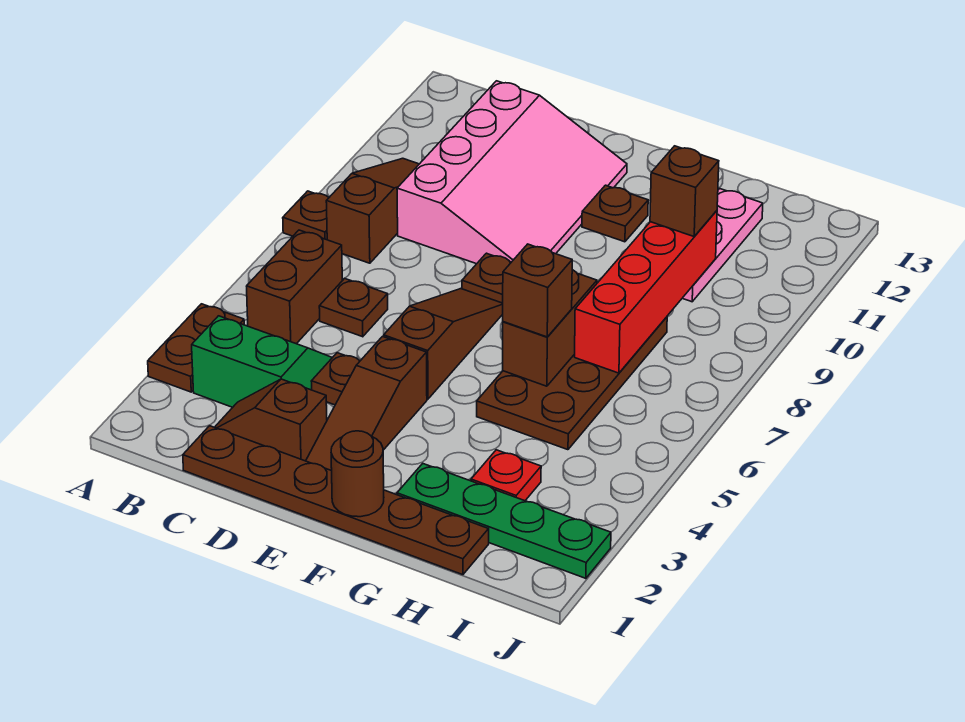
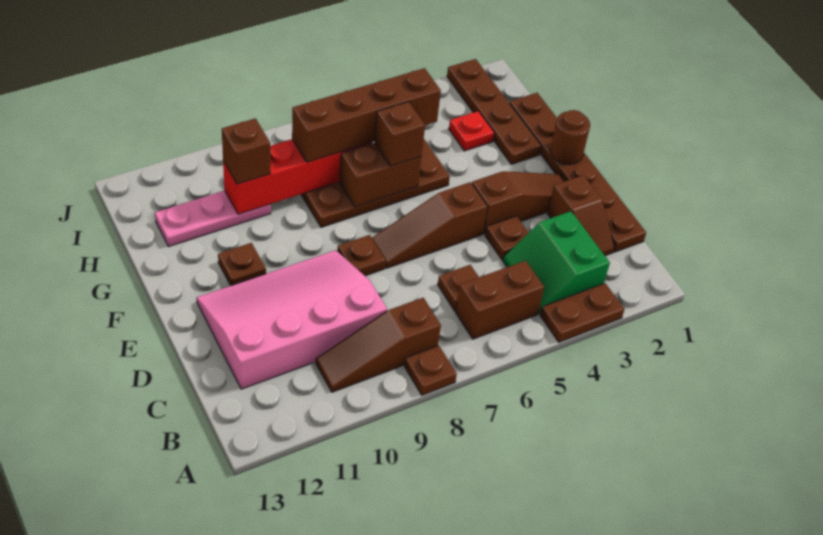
green plate G2:J2 level 1 -> brown plate G2:J2 level 1
none -> brown brick H5:H8 level 3

